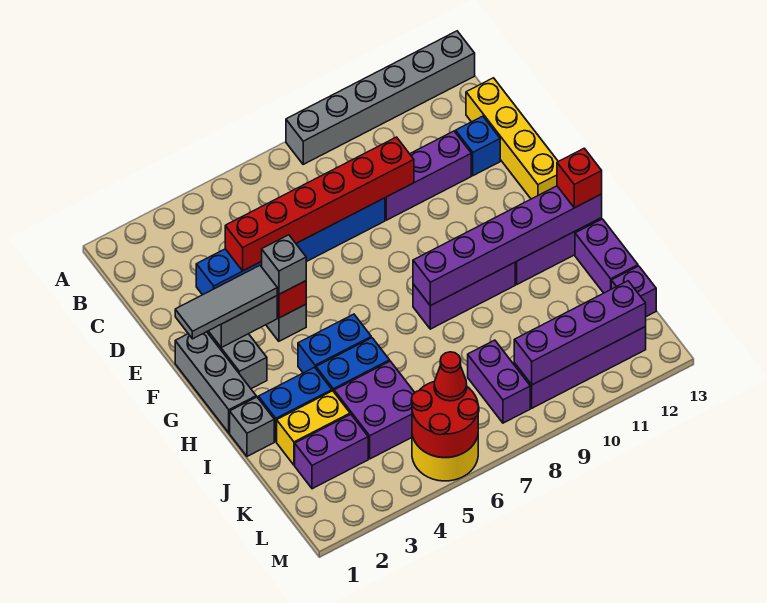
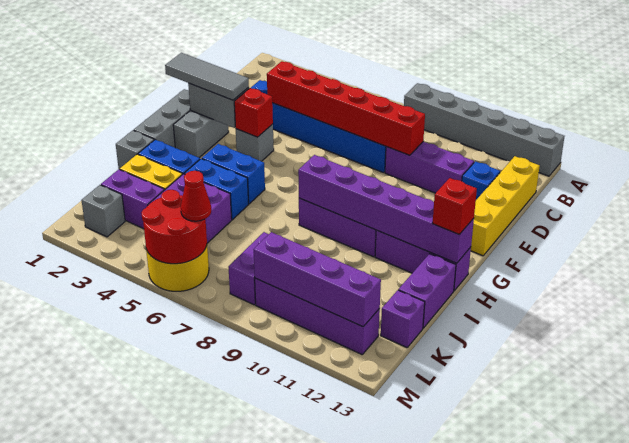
grey brick F4 level 3 -> grey brick L2 level 1

